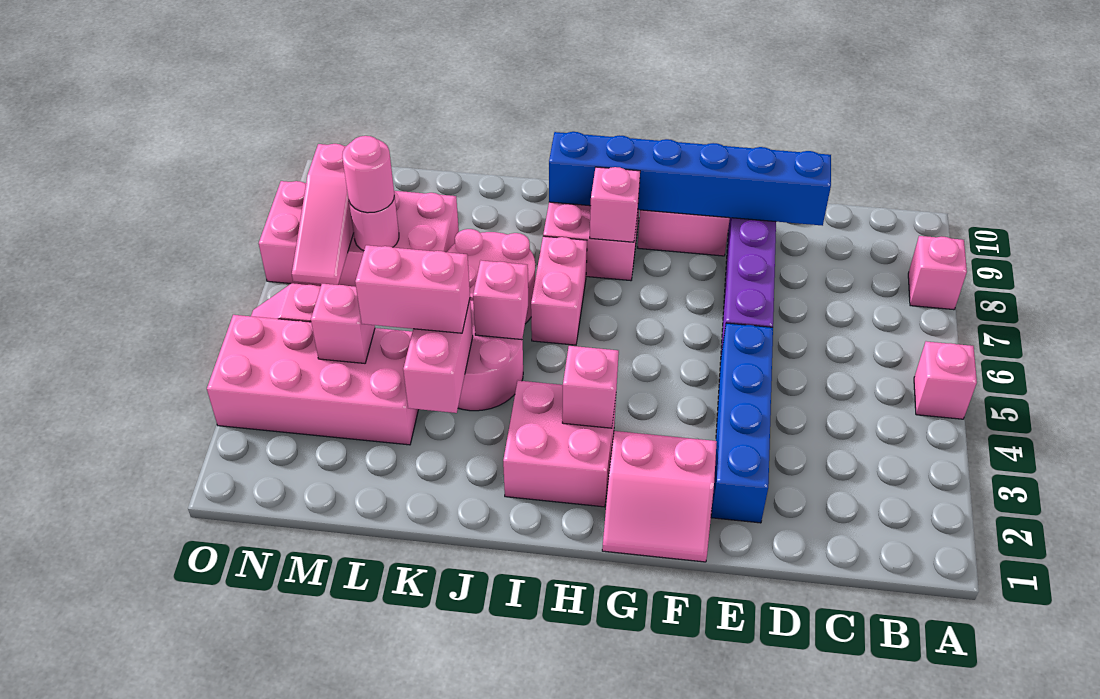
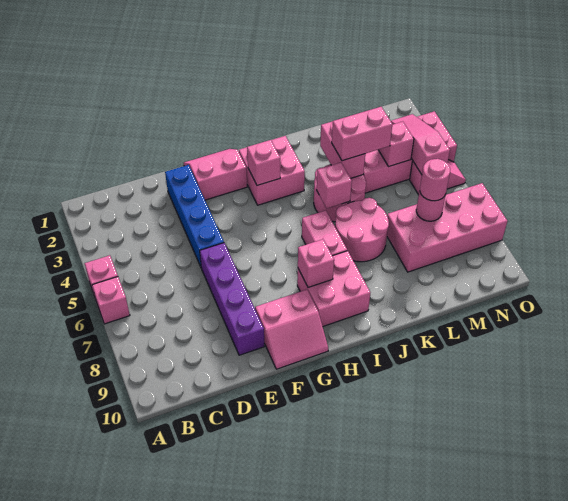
pink brick A8 level 1 -> pink brick A6 level 1
blue brick D9:I9 level 2 -> none
pink slope N6:N8 level 2 top 8 -> pink slope N3:N5 level 2 top 5

